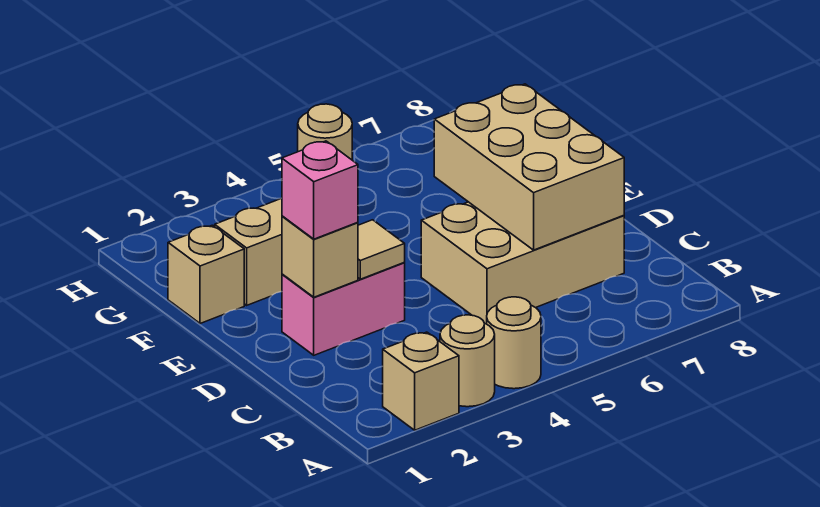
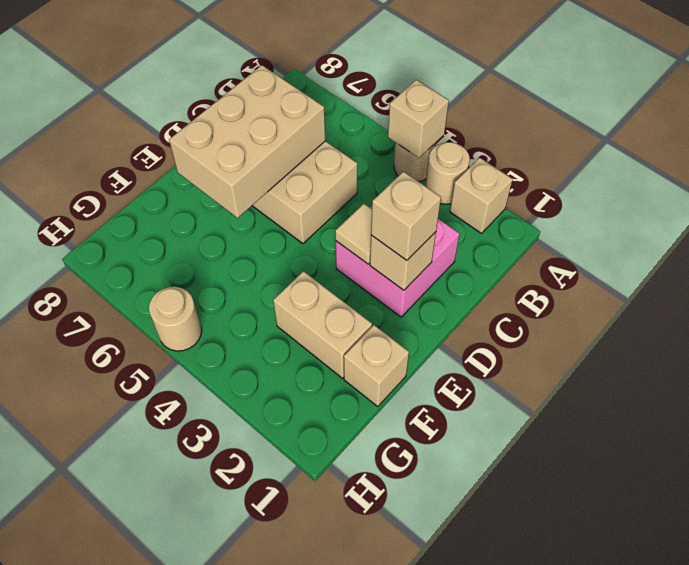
none -> tan brick A4 level 2
pink brick D2:D3 level 1 -> pink brick C2:D3 level 1
pink brick D2 level 3 -> tan brick D2 level 3

